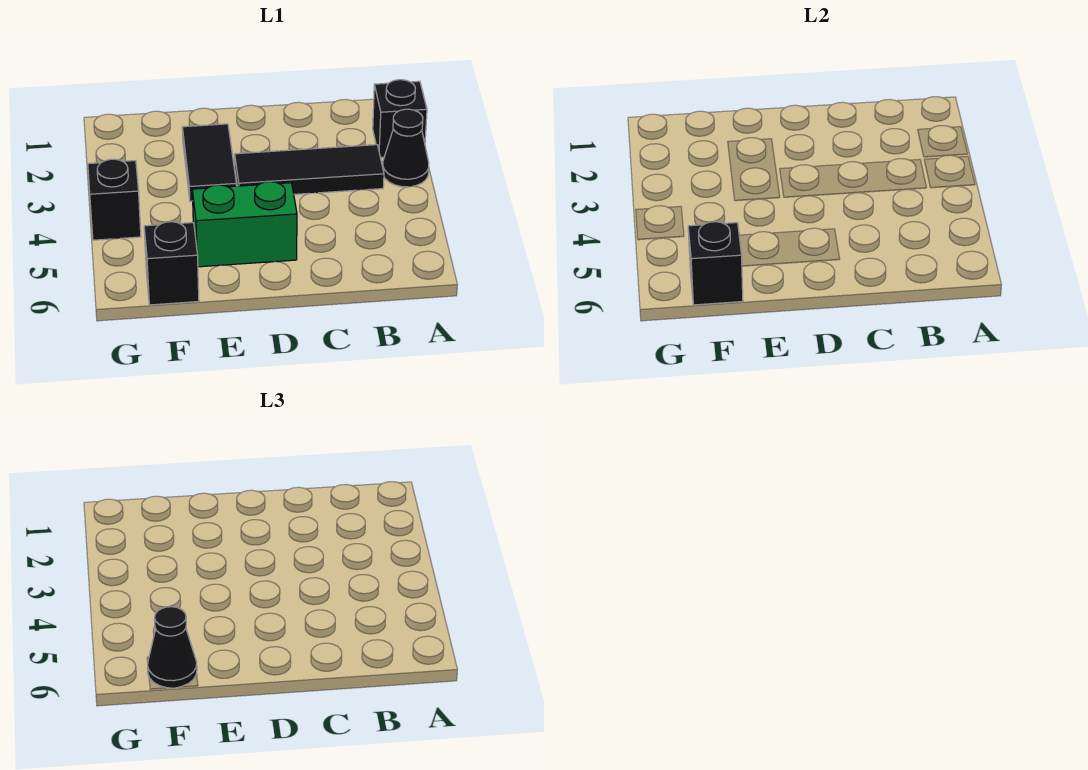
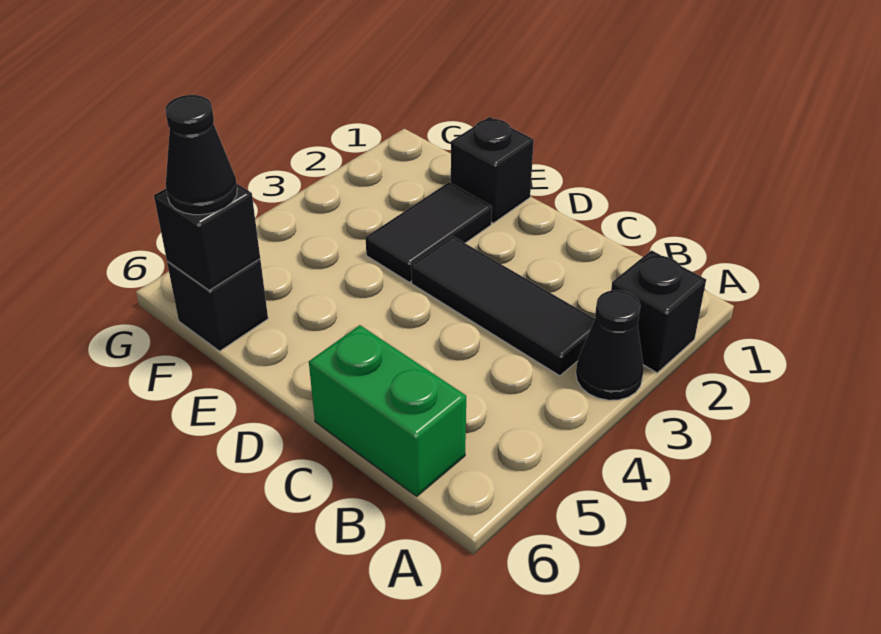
green brick D5:E5 level 1 -> green brick B6:C6 level 1
black brick G4 level 1 -> black brick E1 level 1

